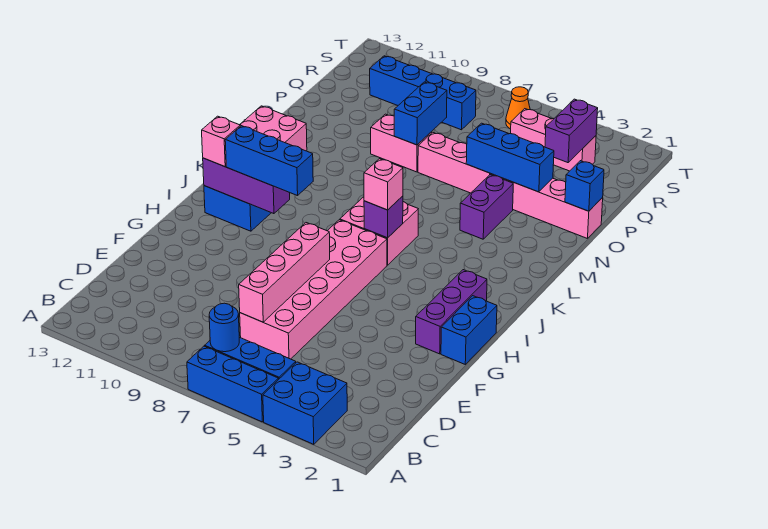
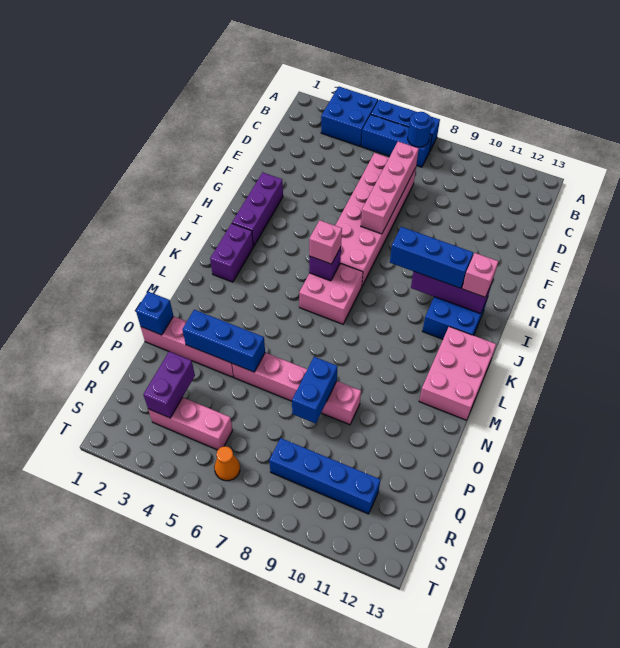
blue brick G1:H1 level 1 -> none
purple brick M4:N4 level 1 -> purple brick J2:K2 level 1

